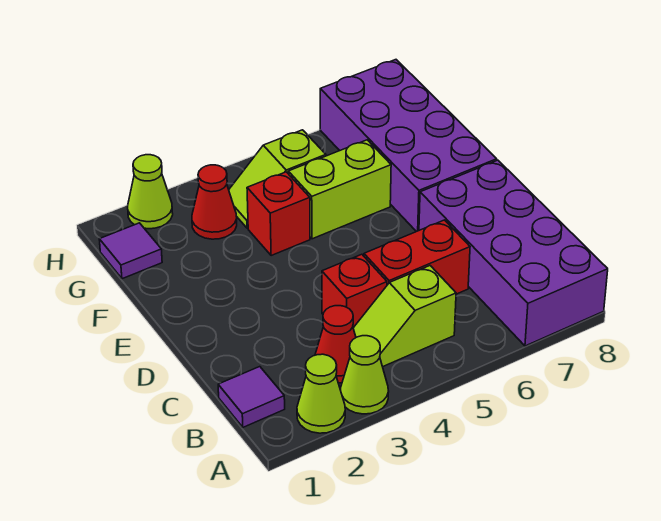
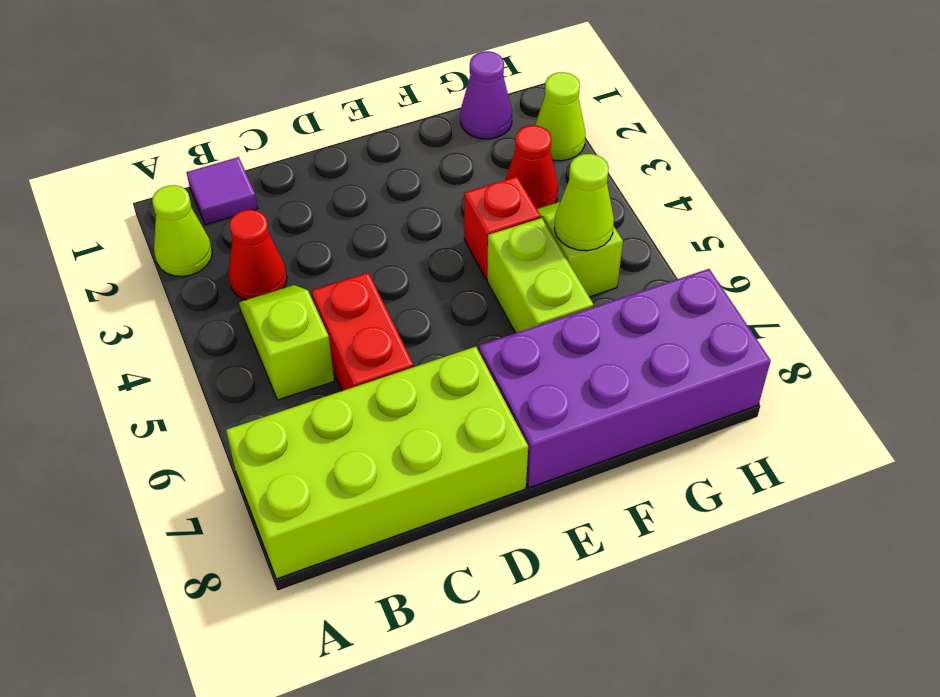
lime cone A3 level 1 -> lime cone G5 level 2
purple brick A7:D8 level 1 -> lime brick A7:D8 level 1
red brick C4 level 1 -> none
purple tile G1 level 1 -> purple cone G1 level 1

